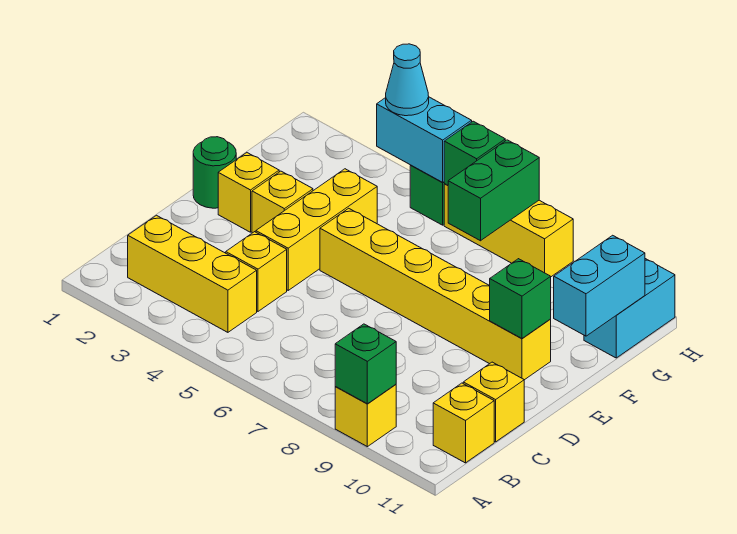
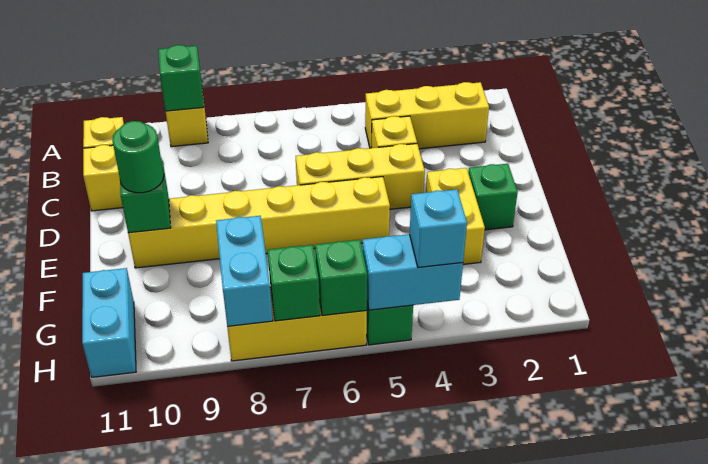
yellow brick D4:F4 level 1 -> yellow brick D4:D6 level 1
green round brick E1 level 1 -> green round brick E10 level 3
yellow brick E2 level 1 -> green brick E2 level 1
yellow brick E3 level 1 -> yellow brick E3:F3 level 1
cyan brick F11:G11 level 2 -> cyan brick G8:H8 level 2
green brick G7:H7 level 2 -> green brick H7 level 2
cyan cone H4 level 3 -> cyan brick H4 level 3

